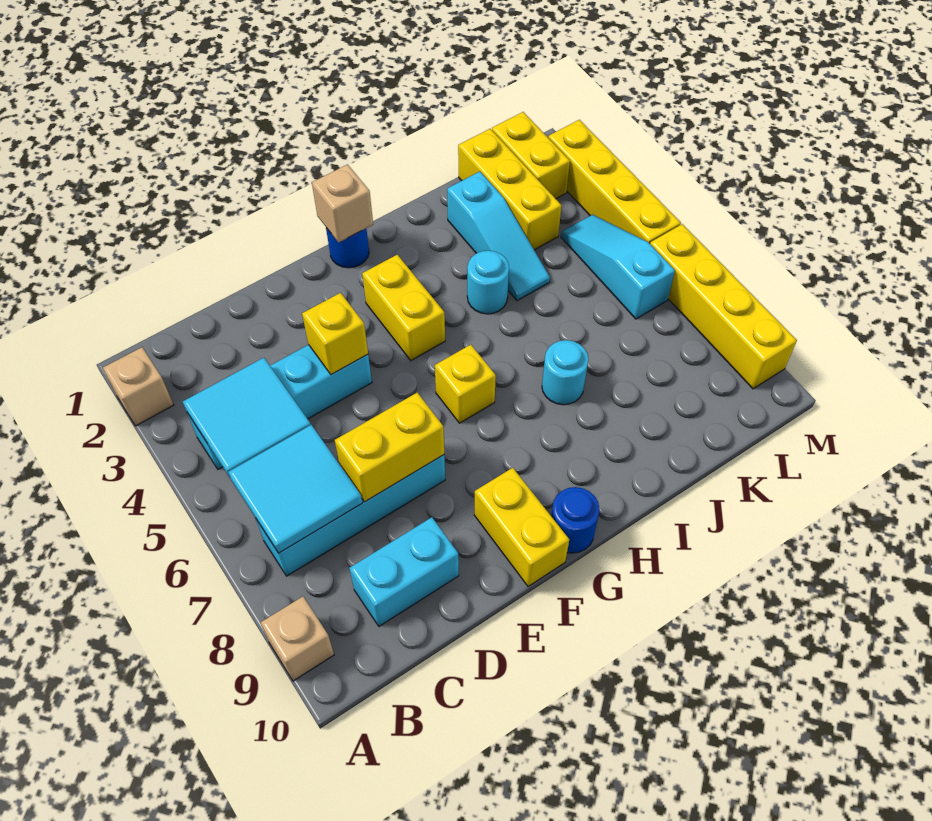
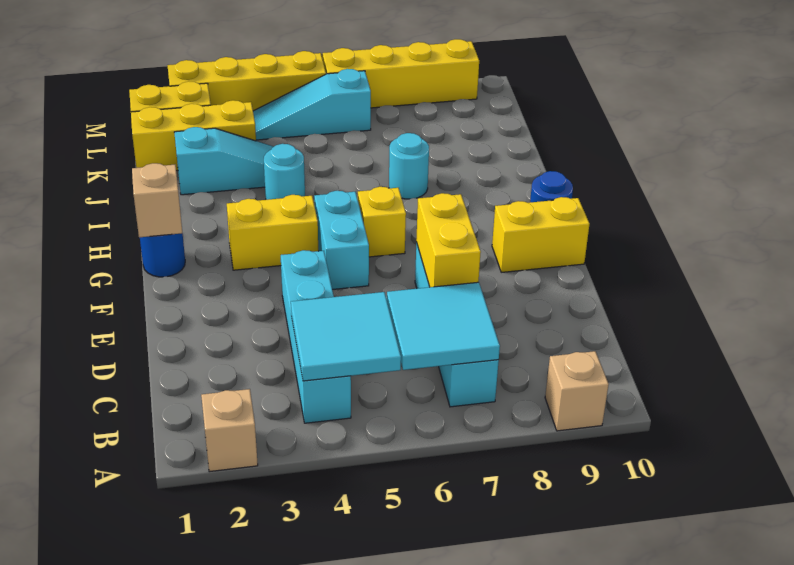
cyan brick C9:D9 level 1 -> cyan brick F5:G5 level 1
yellow brick E4 level 2 -> none

